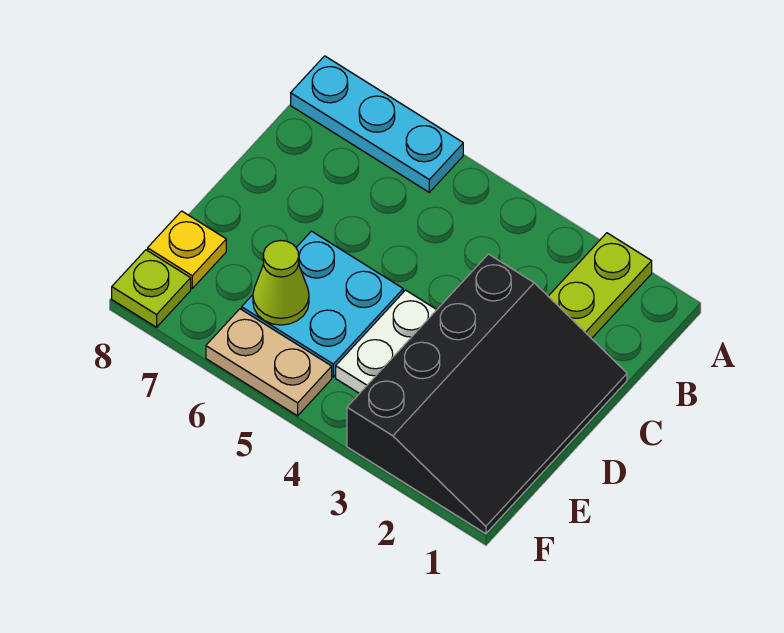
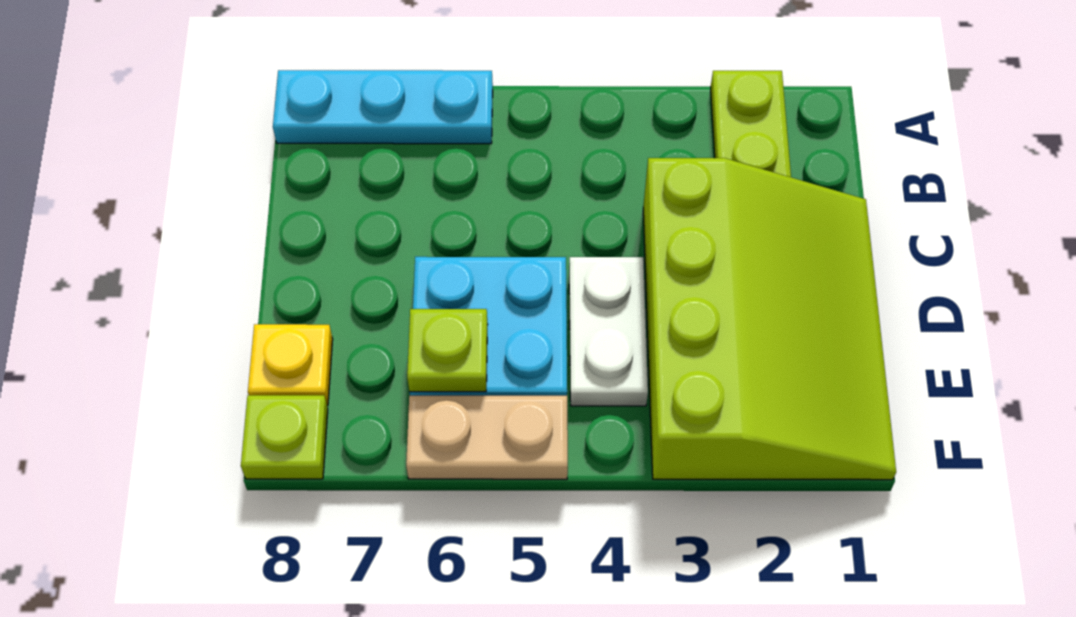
black slope C1:F3 level 1 top 3 -> lime slope C1:F3 level 1 top 3
lime cone E6 level 2 -> lime plate E6 level 2

